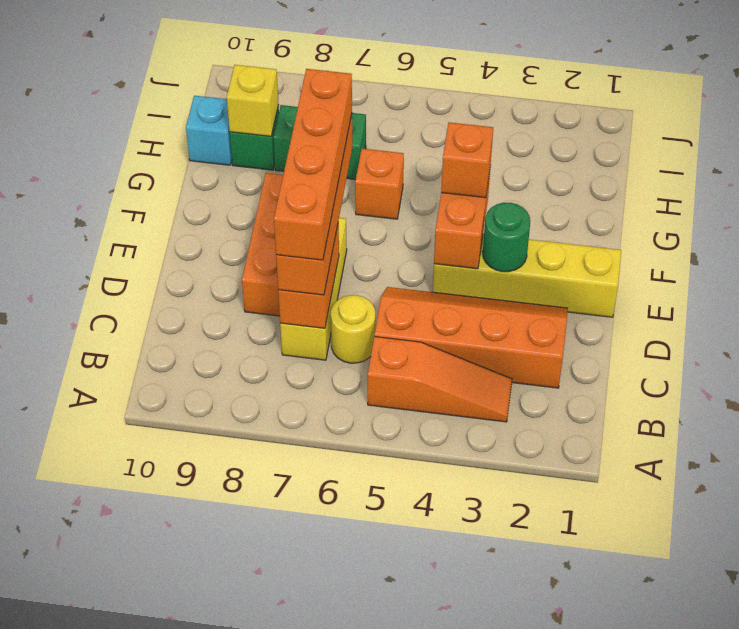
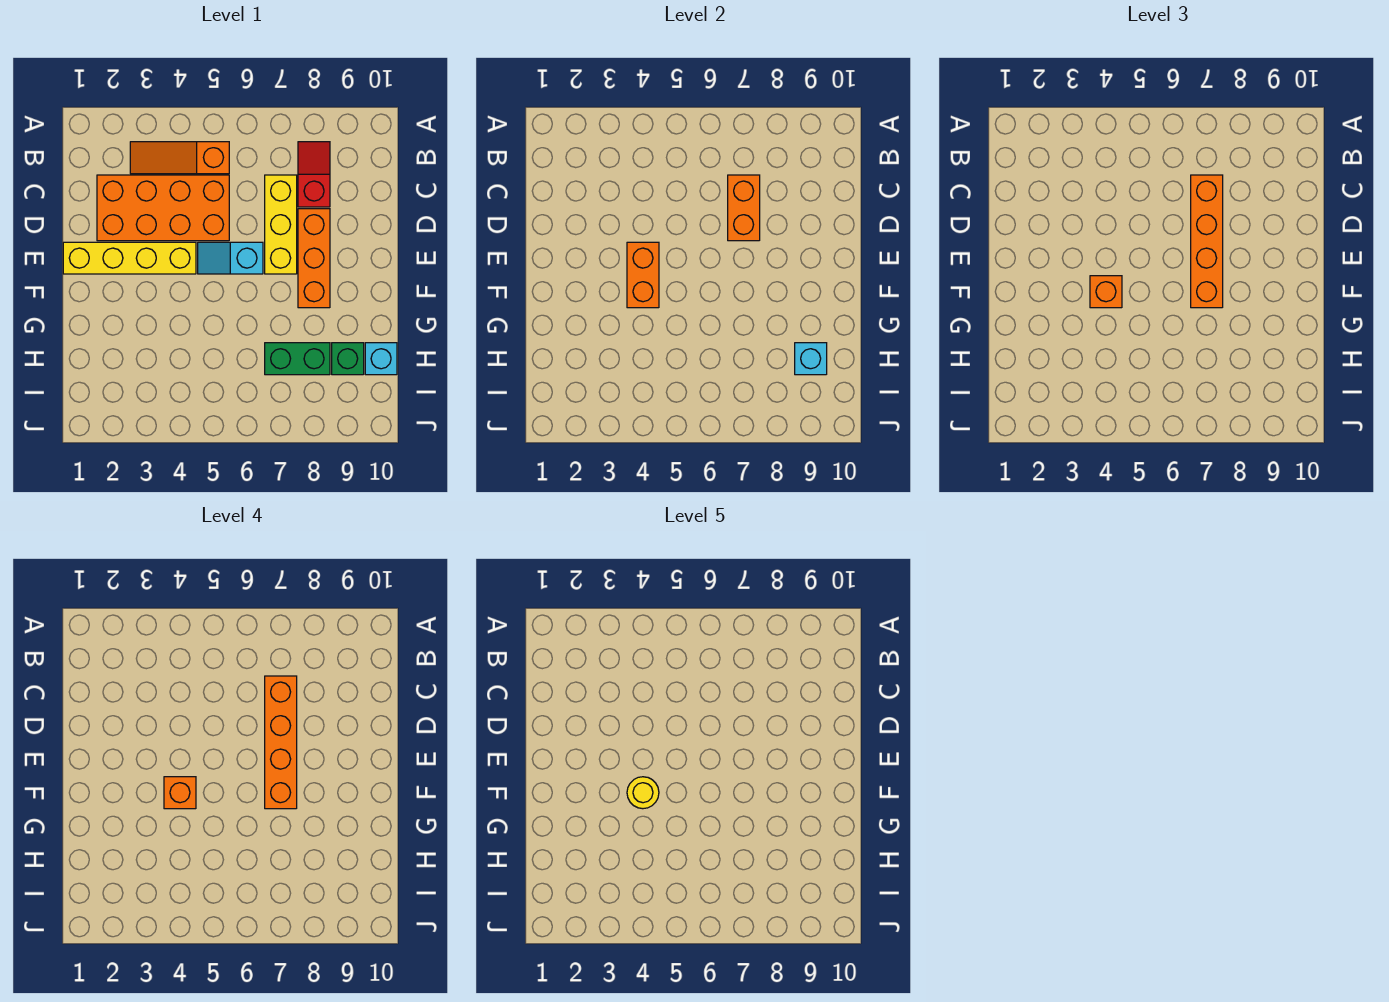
none -> red slope B8:C8 level 1 top C
orange slope C2:D5 level 1 top C -> orange brick C2:D5 level 1
yellow round brick C6 level 1 -> yellow round brick F4 level 5
green round brick E3 level 2 -> none
none -> cyan slope E5:E6 level 1 top 6
orange brick G6 level 1 -> orange brick F4 level 4
yellow brick H9 level 2 -> cyan brick H9 level 2

